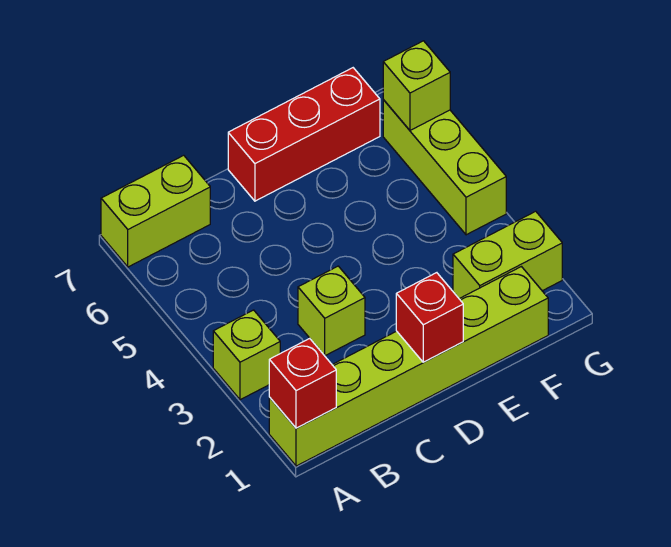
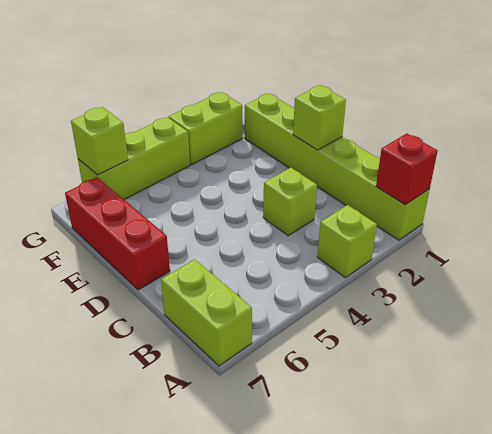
red brick D1 level 2 -> lime brick D1 level 2
lime brick F2:G2 level 1 -> lime brick G2:G3 level 1

